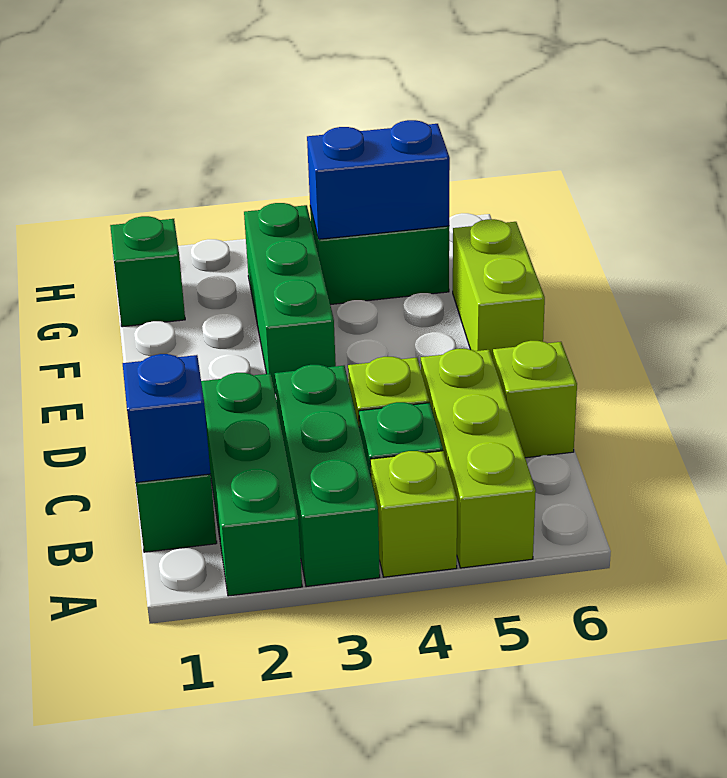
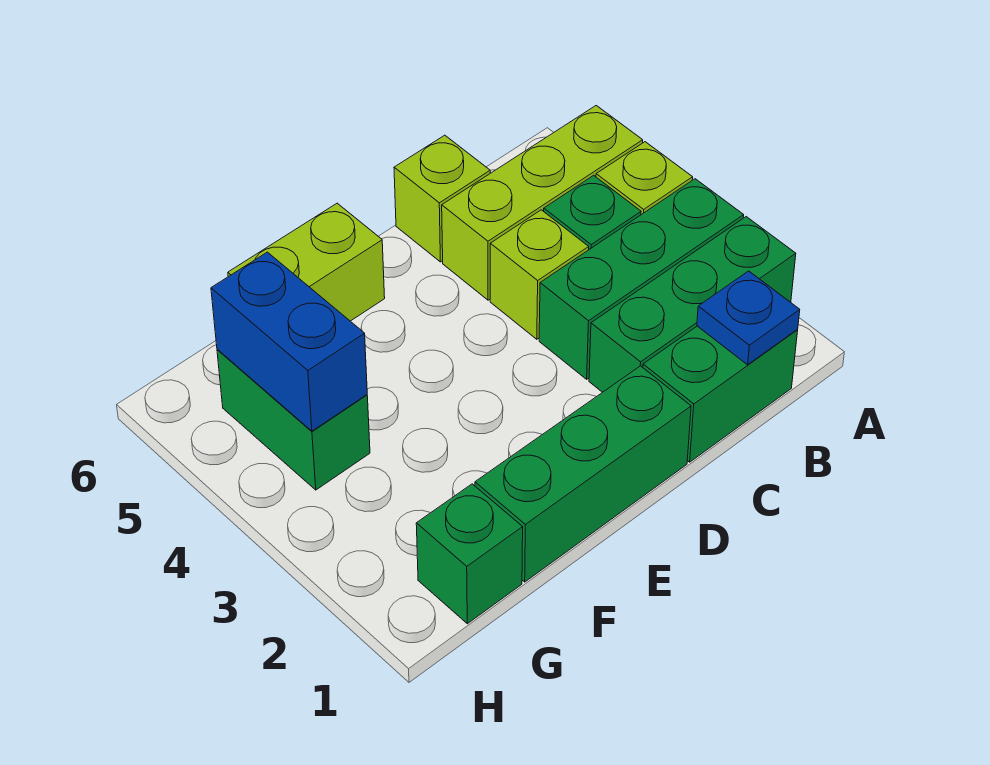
blue brick B1 level 2 -> blue plate B1 level 2
green brick E3:G3 level 1 -> green brick D1:F1 level 1

